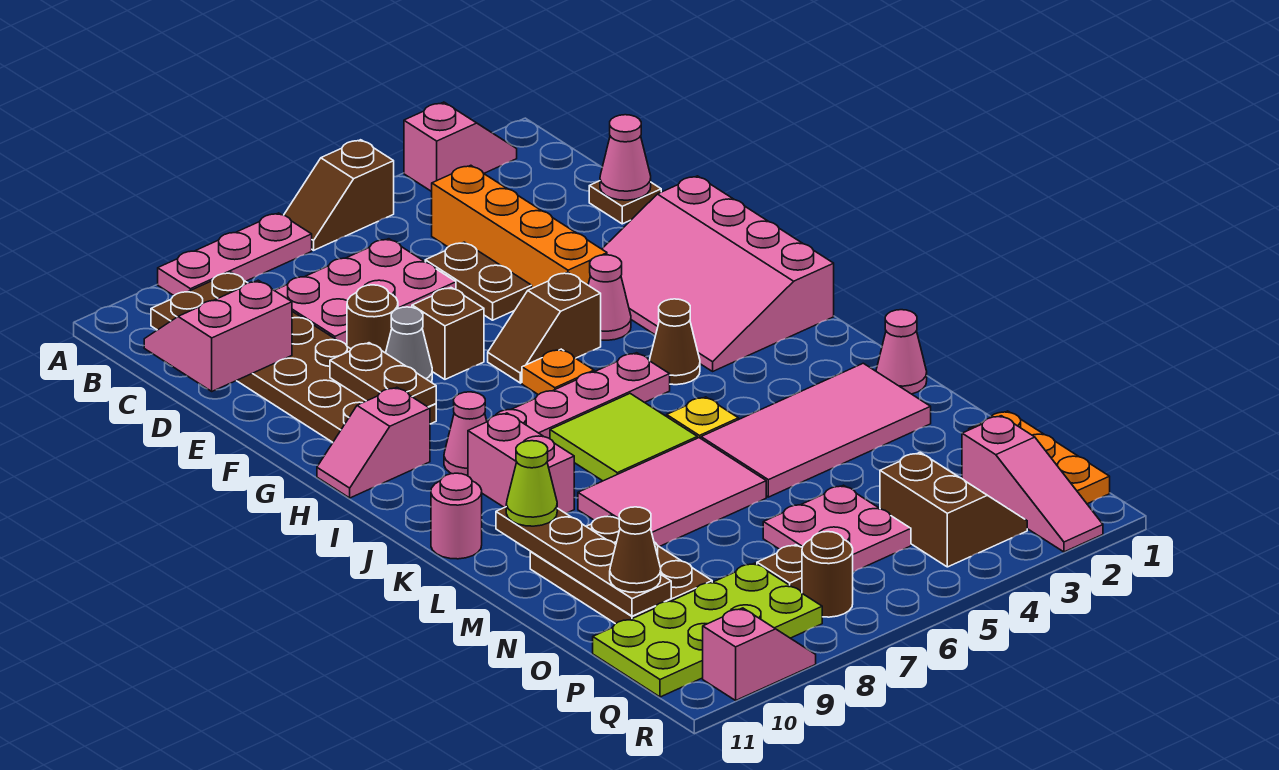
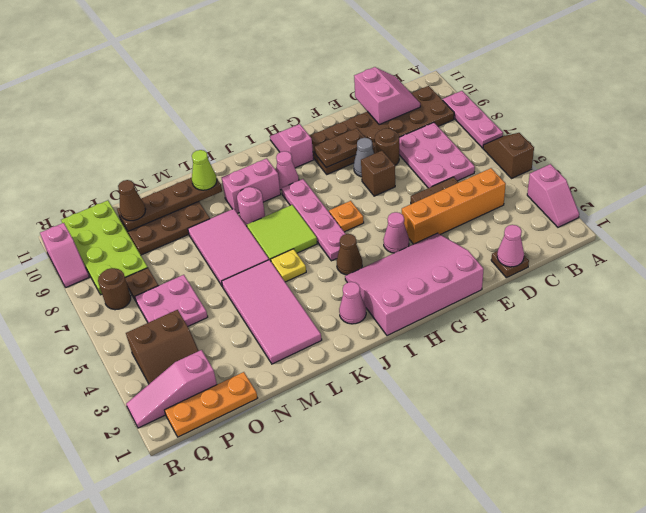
brown slope G5:G6 level 1 top 5 -> none
pink round brick K11 level 1 -> pink round brick K8 level 1
pink cone L1 level 1 -> pink cone J2 level 1

